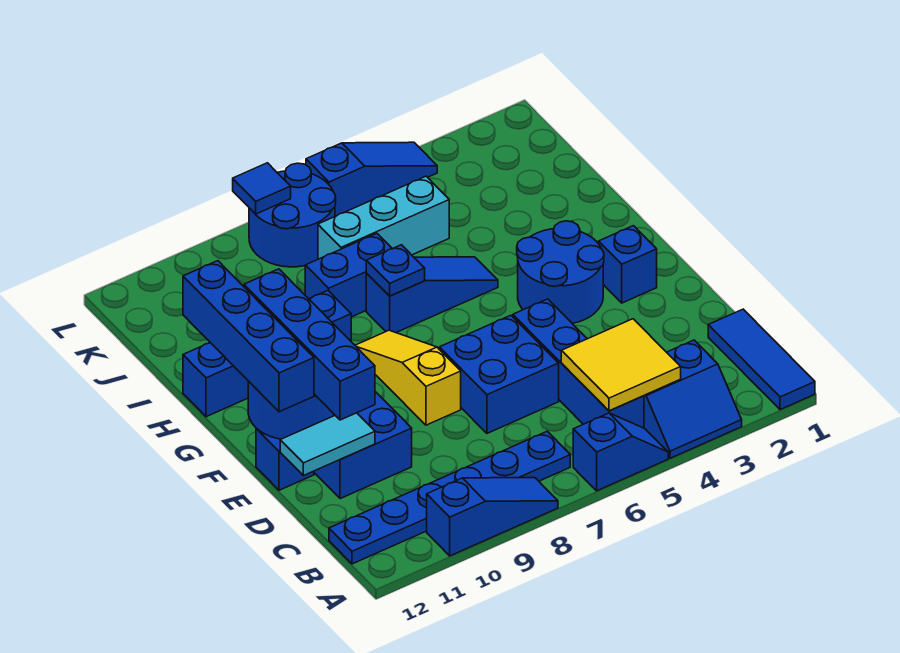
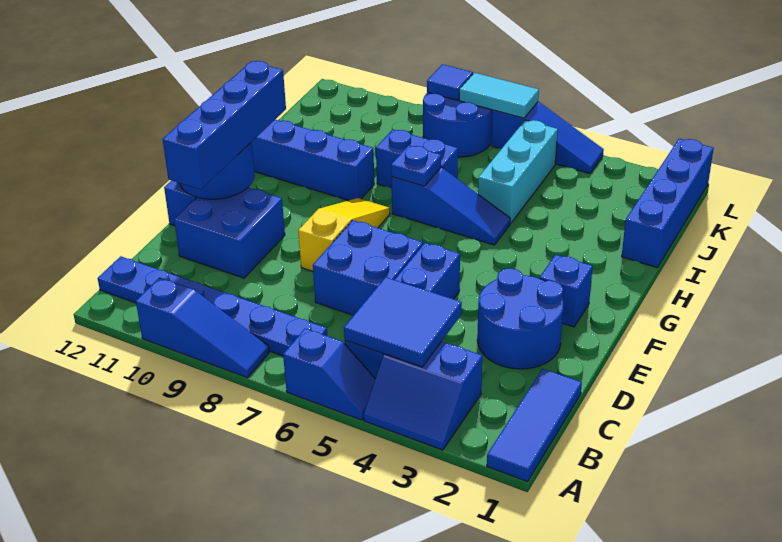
yellow tile B4:C5 level 2 -> blue tile B4:C5 level 2
cyan tile D11:D12 level 2 -> cyan tile L6:L7 level 2
blue brick E12:H12 level 3 -> blue brick I1:L1 level 1
blue round brick F3:G4 level 1 -> blue round brick D2:E3 level 1
cyan brick J5:J7 level 1 -> cyan brick I5:K5 level 1

